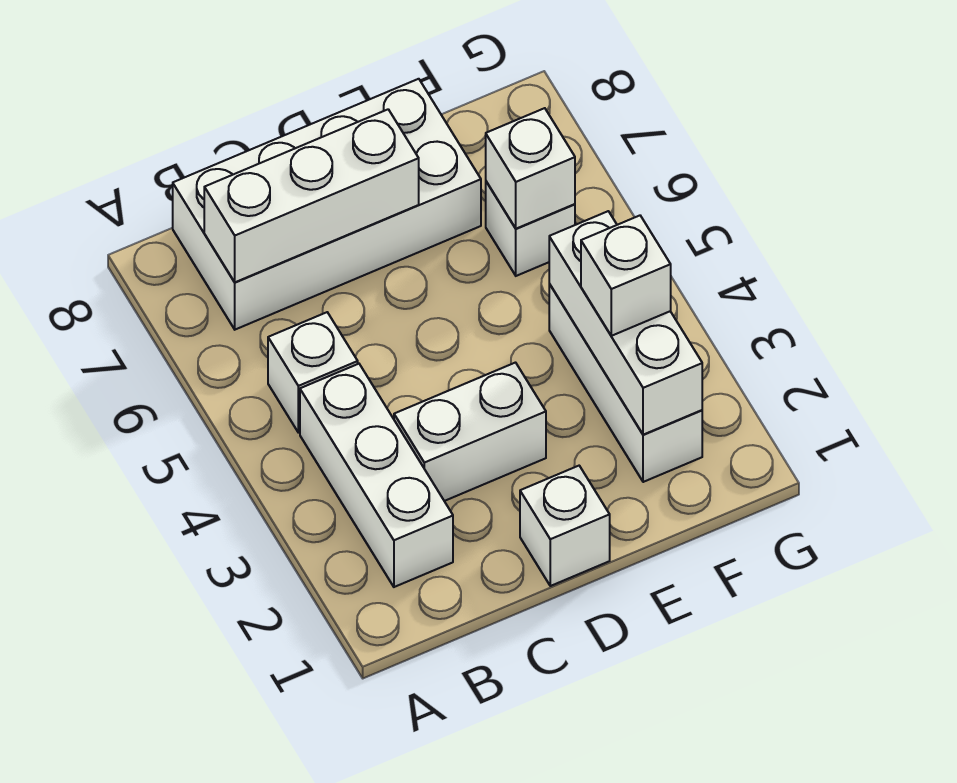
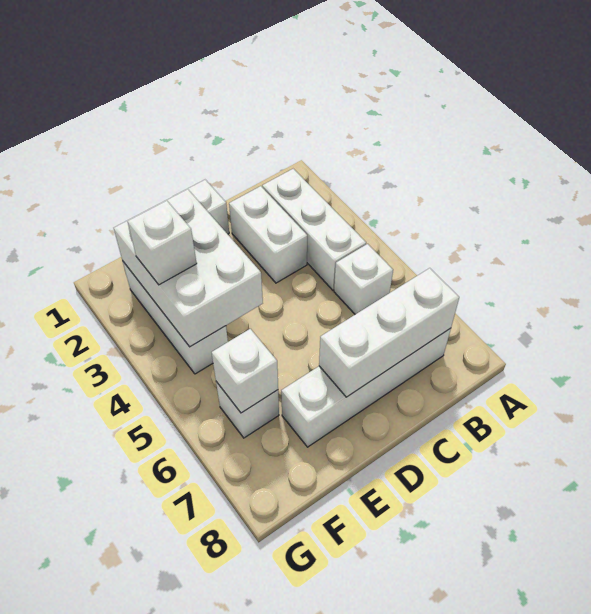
white brick B7:E8 level 1 -> white brick B7:E7 level 1
white brick C3:D3 level 1 -> white brick C2:C3 level 1
white brick F2:F4 level 2 -> white brick E2:F4 level 2

